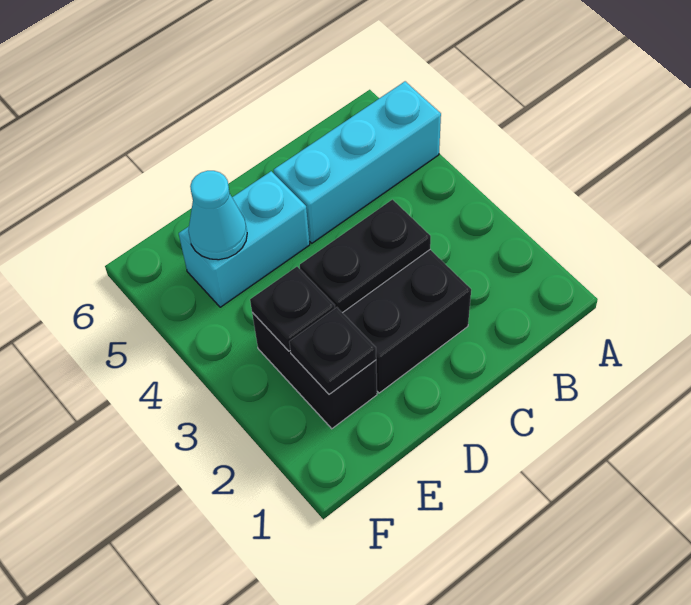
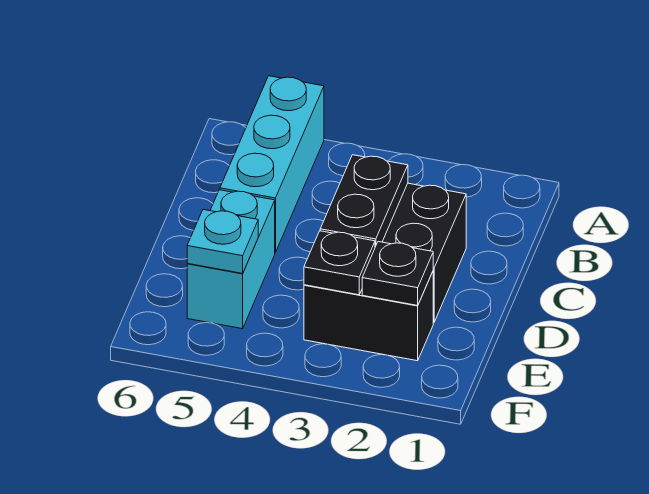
cyan cone E5 level 2 -> cyan plate E5 level 2

